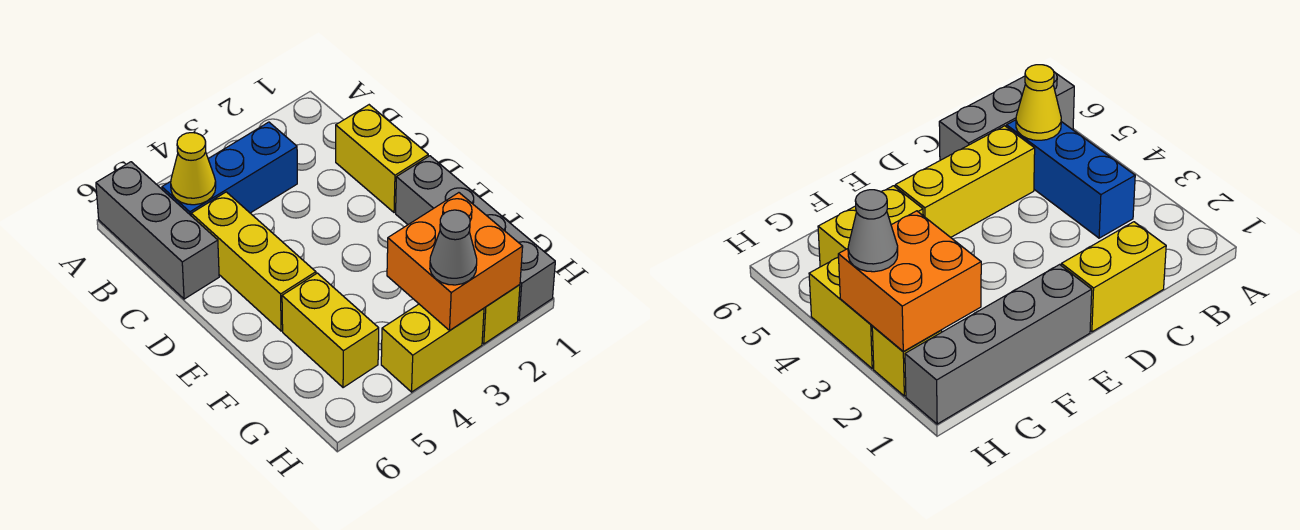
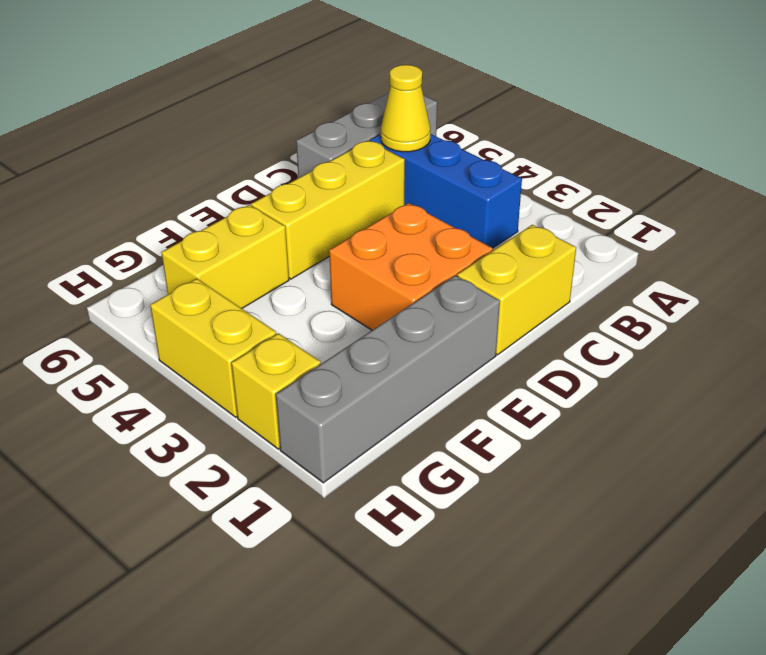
orange brick G2:H3 level 2 -> orange brick D2:E3 level 1
grey cone H3 level 3 -> none

